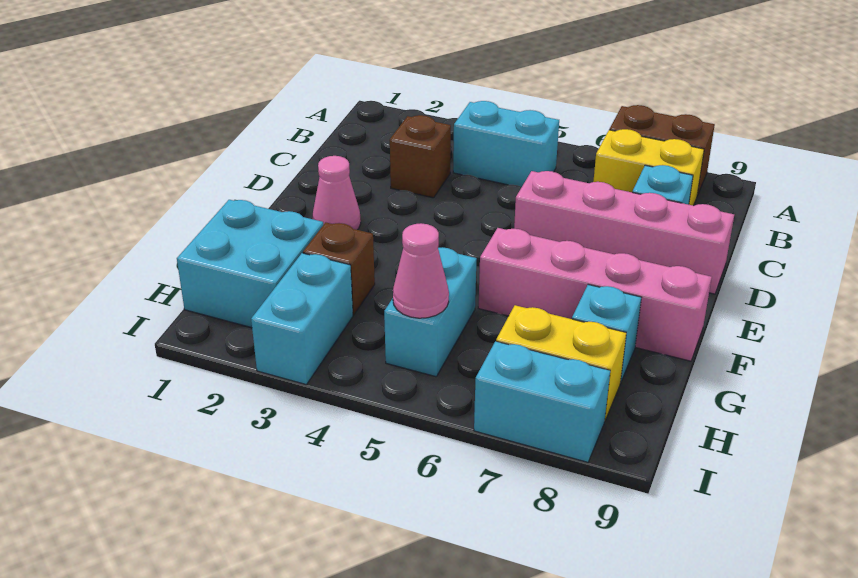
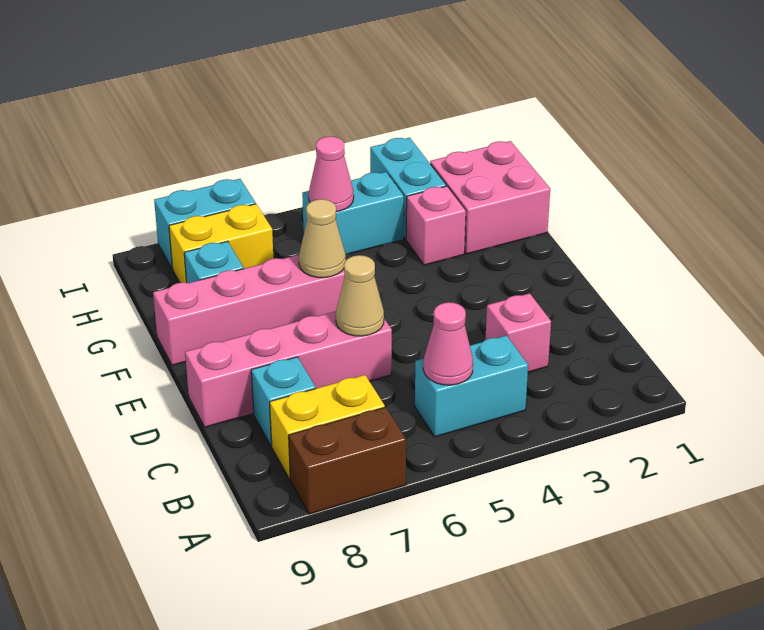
brown brick C3 level 1 -> pink brick C3 level 1
none -> tan cone D6 level 2
pink cone E2 level 1 -> pink cone B5 level 2
none -> tan cone F6 level 2
cyan brick G1:H2 level 1 -> pink brick G1:H2 level 1
brown brick G3 level 1 -> pink brick G3 level 1
cyan brick G5:H5 level 1 -> cyan brick H4:H5 level 1

